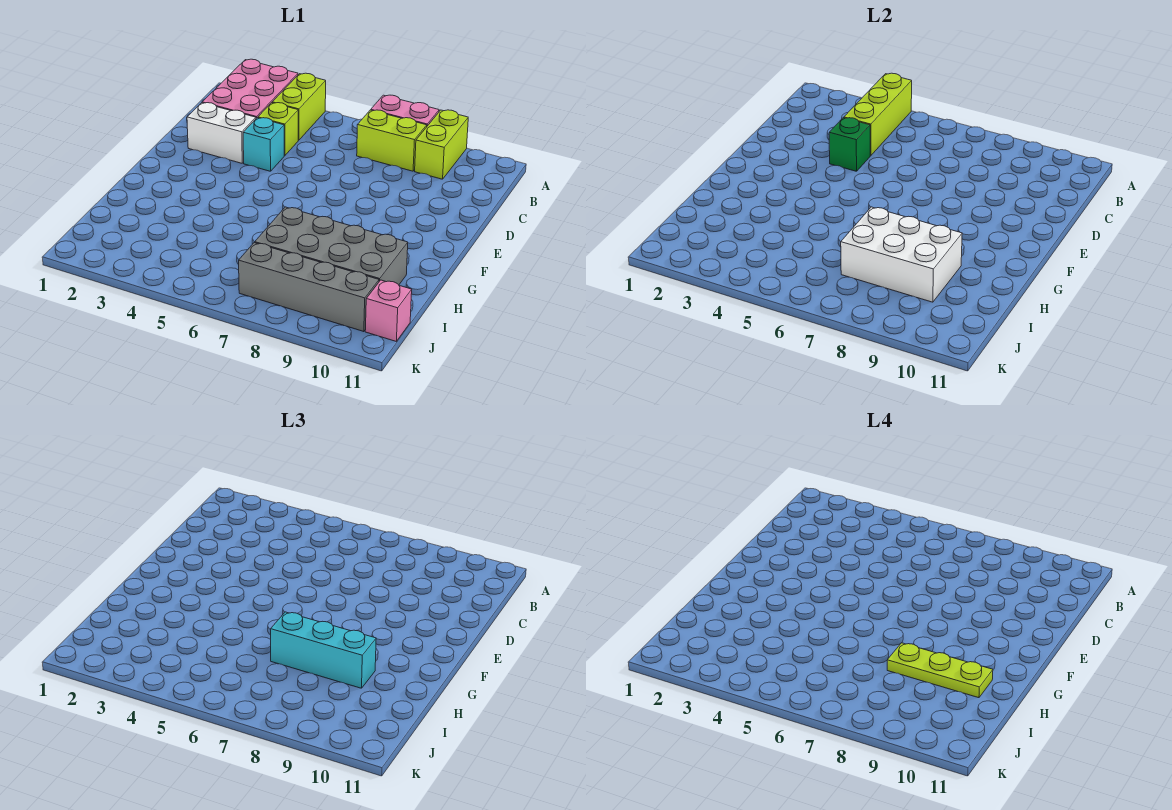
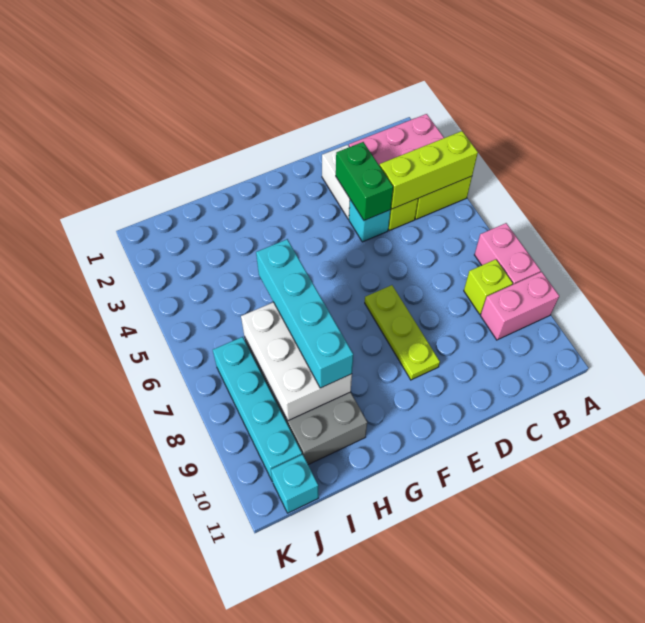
lime brick A9:B9 level 1 -> pink brick A9:B9 level 1
lime brick B7:B8 level 1 -> lime brick B8 level 1
green brick D4 level 2 -> green brick D3:D4 level 2
cyan brick H7:H9 level 3 -> cyan brick H6:H9 level 3
lime plate H8:H10 level 4 -> lime plate E7:E9 level 1
grey brick J7:J10 level 1 -> cyan brick J7:J10 level 1
pink brick J11 level 1 -> cyan brick J11 level 1

